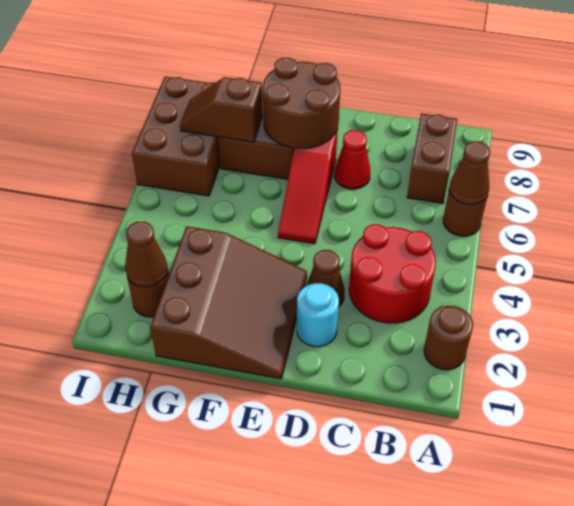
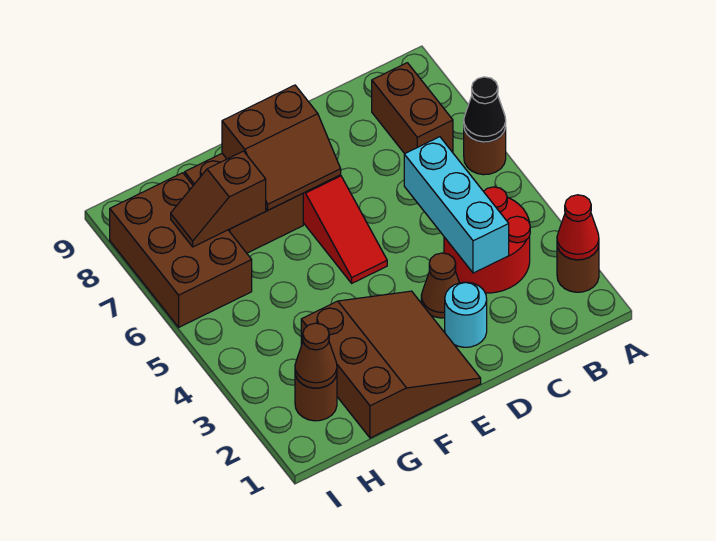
brown cone A6 level 2 -> black cone A6 level 2
none -> cyan brick C3:C5 level 2
red cone D7 level 1 -> red cone A2 level 2
brown round brick E7:F8 level 2 -> brown slope E7:F8 level 2 top 8

